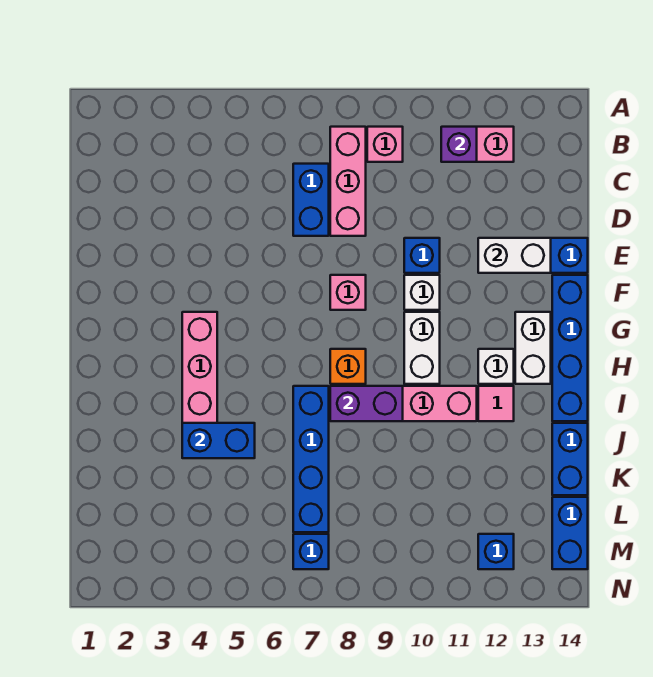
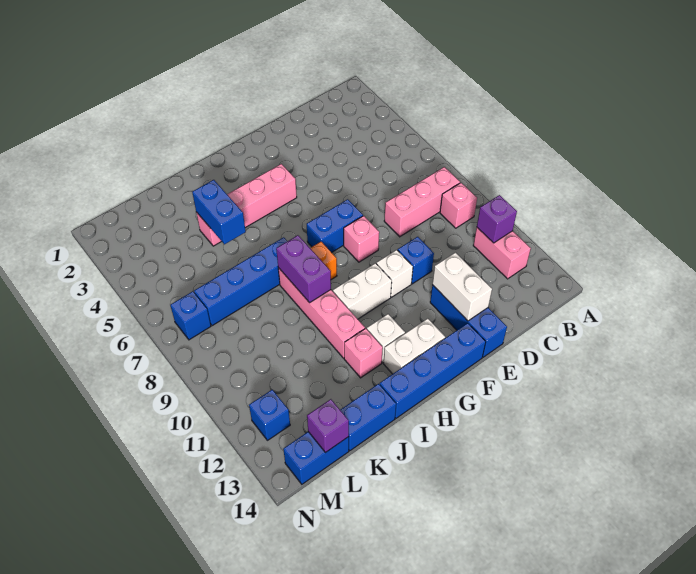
blue brick C7:D7 level 1 -> blue brick F7:G7 level 1
pink tile I12 level 1 -> pink brick I12 level 1
none -> purple brick L14 level 2

